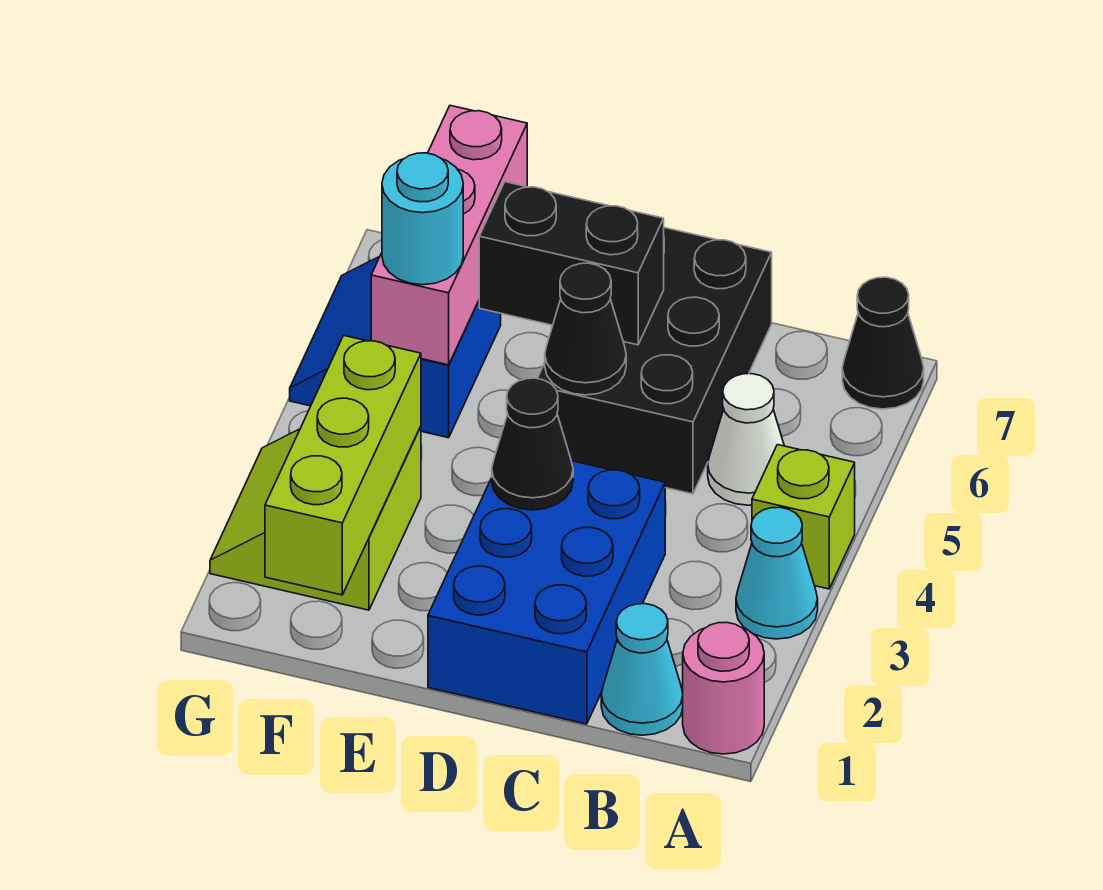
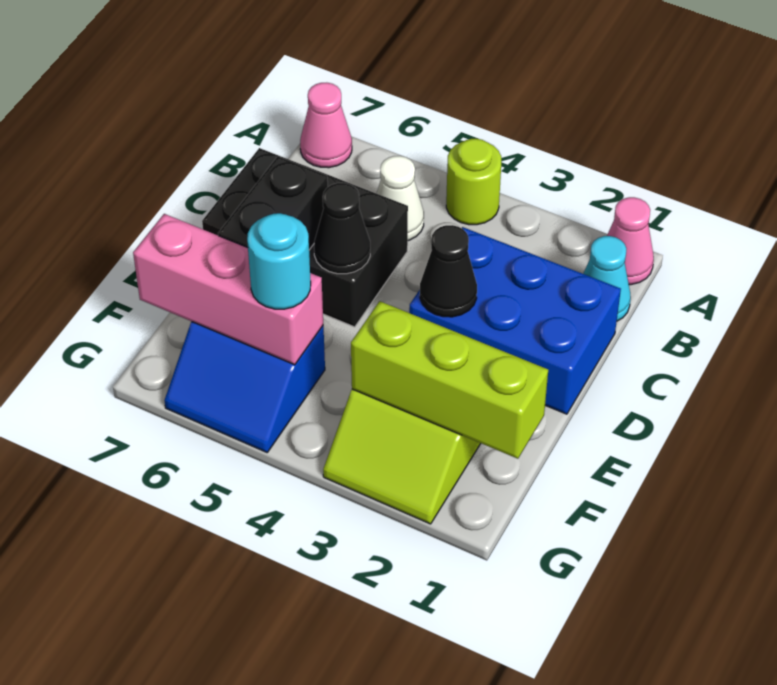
pink round brick A1 level 1 -> pink cone A1 level 1
cyan cone A3 level 1 -> none
lime brick A4 level 1 -> lime round brick A4 level 1
black cone A7 level 1 -> pink cone A7 level 1

